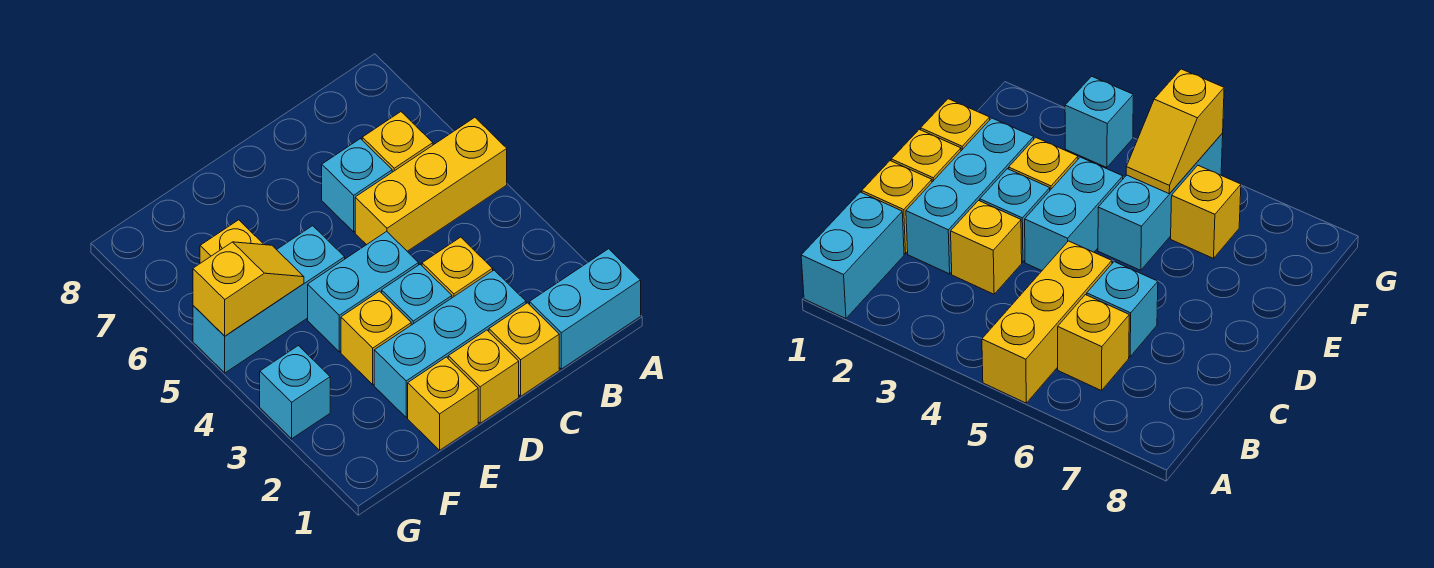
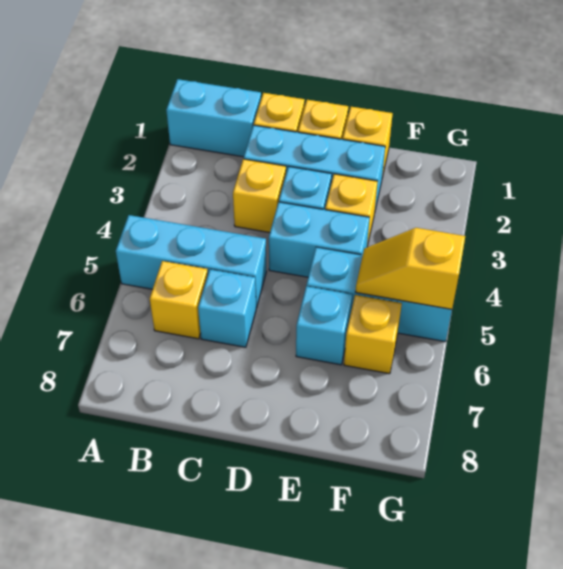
yellow brick A5:C5 level 1 -> cyan brick A5:C5 level 1
cyan brick G3 level 1 -> cyan brick E6 level 1

